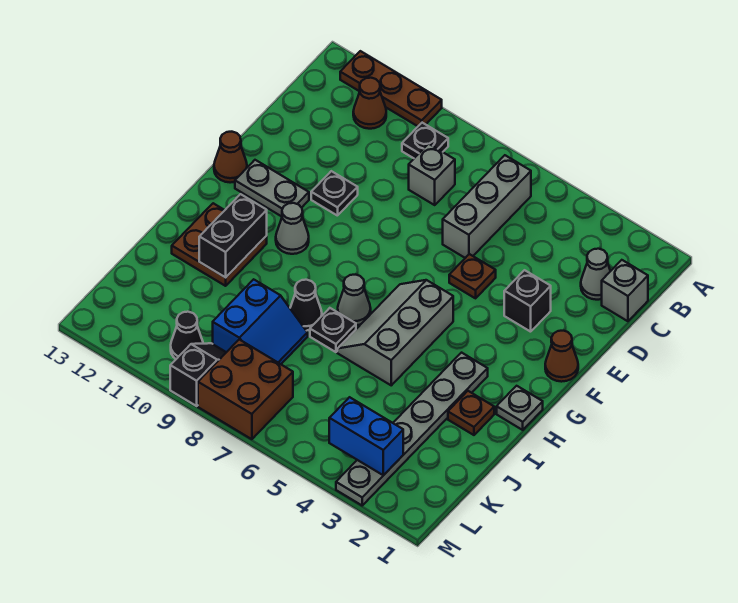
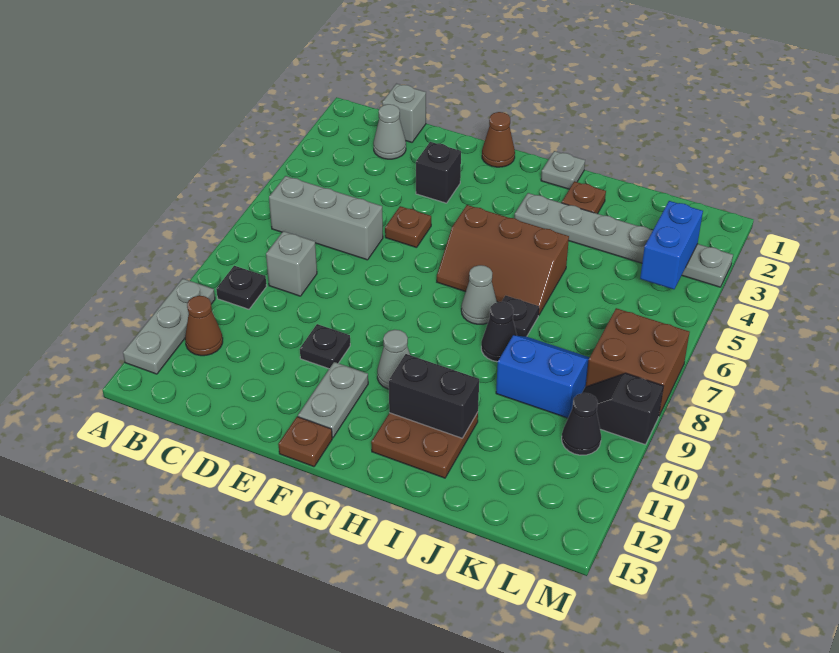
brown plate A10:A12 level 1 -> grey plate A10:A12 level 1
brown cone F13 level 1 -> brown plate F13 level 1
grey slope G5:I6 level 1 top 5 -> brown slope G5:I6 level 1 top 5

